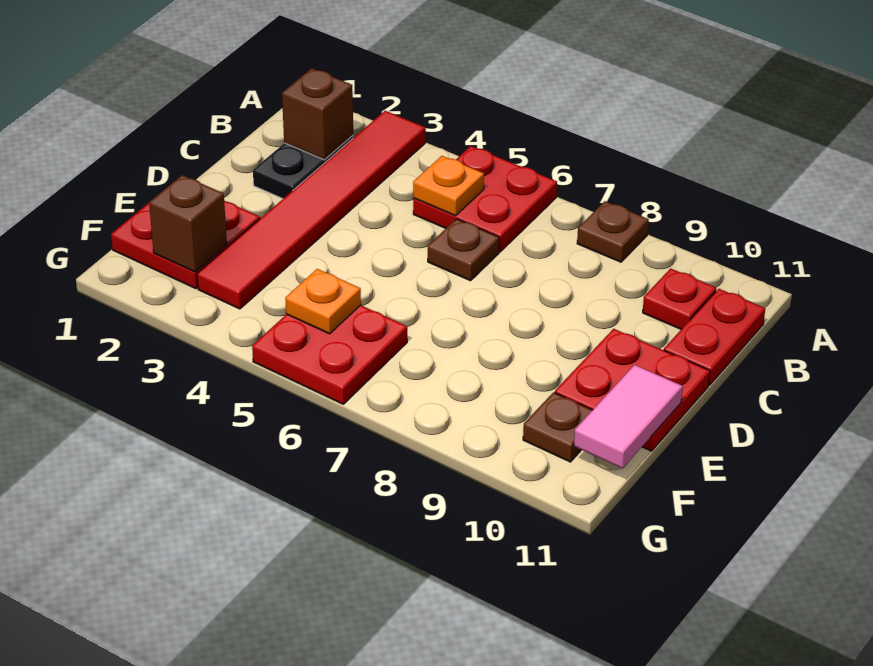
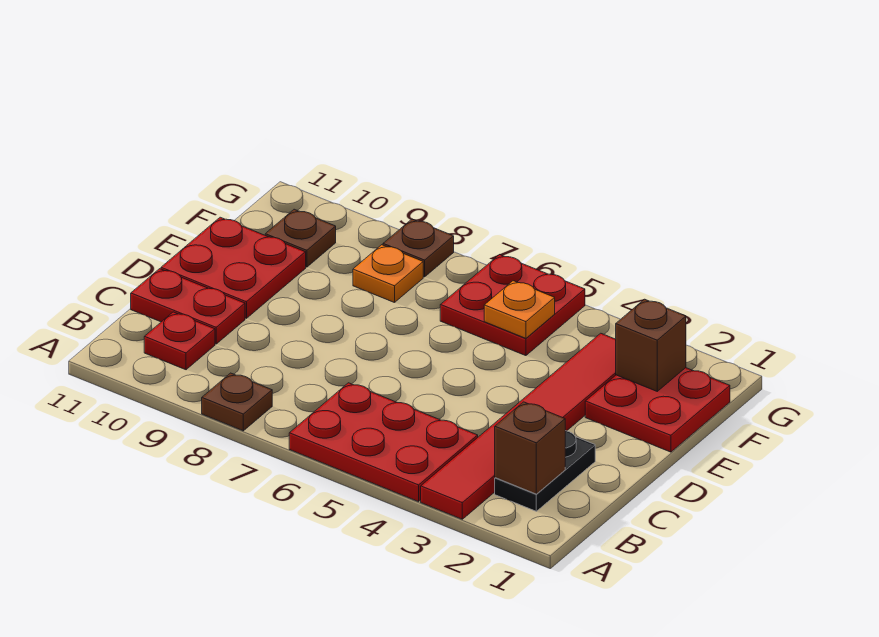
red plate A5:B6 level 1 -> red plate A4:B6 level 1
orange plate B5 level 2 -> orange plate F8 level 1
red plate B11:C11 level 1 -> red plate C10:C11 level 1
brown plate C6 level 1 -> brown plate G8 level 1
pink tile E11:F11 level 2 -> none

